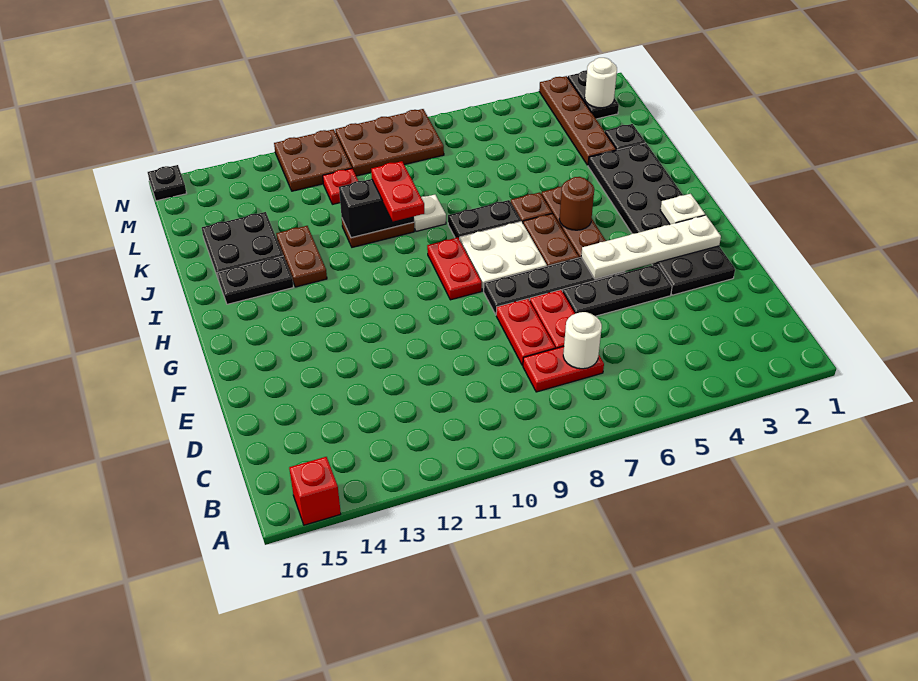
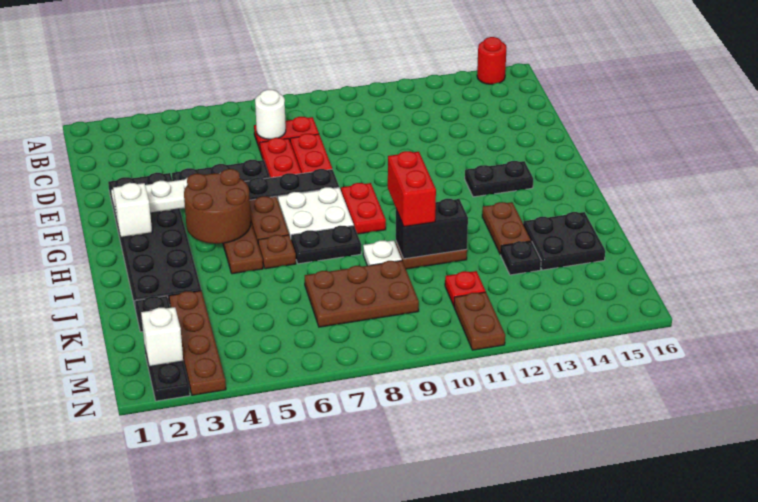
red brick A15 level 1 -> red round brick A15 level 1
white plate G2 level 2 -> white brick G2 level 2
brown round brick H5 level 2 -> brown round brick G4:H5 level 2
red plate I10:J10 level 3 -> red brick I10:J10 level 3
black plate I14:I15 level 1 -> black plate G13:G14 level 1
white round brick M2 level 2 -> white brick M2 level 2
brown plate M8:N10 level 1 -> brown plate K7:L9 level 1
brown plate M11:N12 level 1 -> brown plate M11:N11 level 1
black plate N16 level 1 -> black plate K13 level 1

